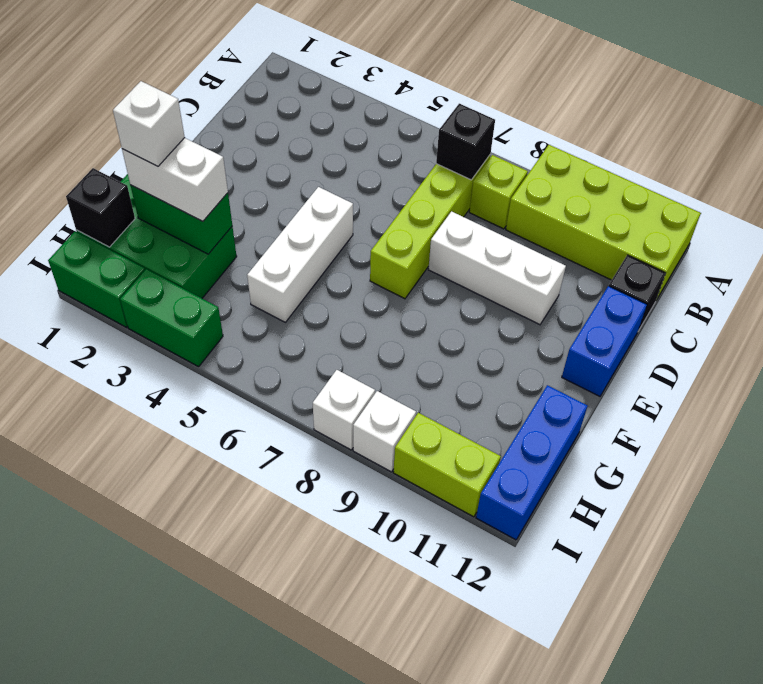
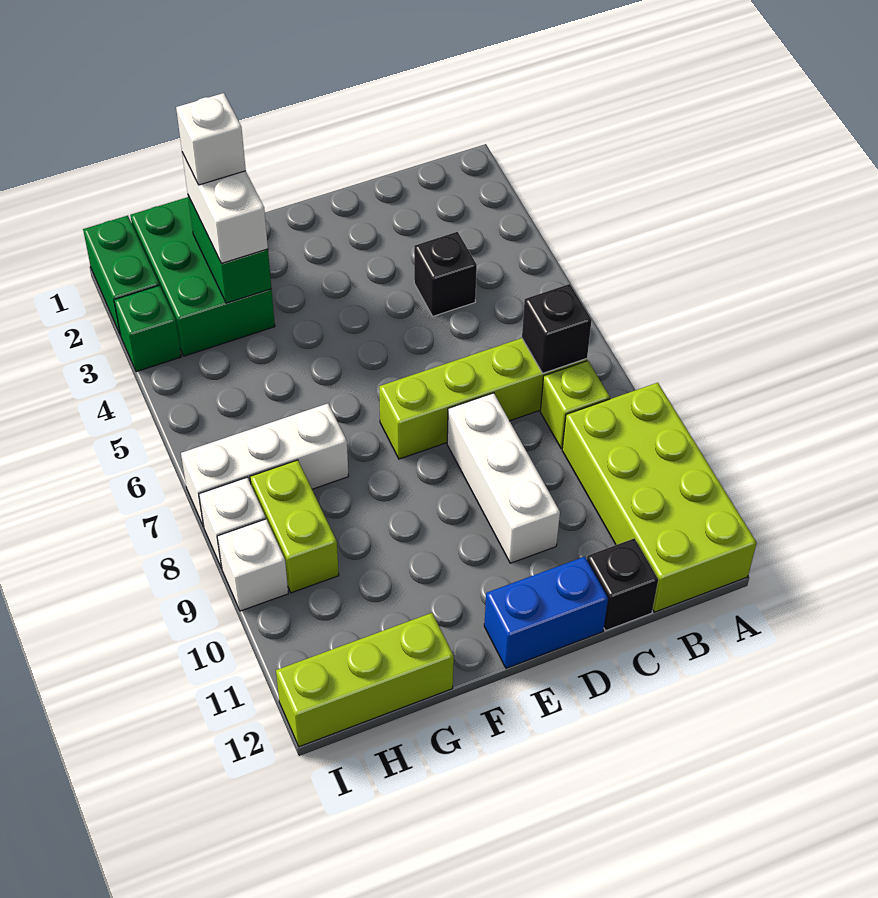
white brick E5:G5 level 1 -> white brick G7:I7 level 1
blue brick G12:I12 level 1 -> lime brick G12:I12 level 1
black brick H1 level 2 -> black brick C4 level 1
green brick I3:I4 level 1 -> green brick I3 level 1
lime brick I10:I11 level 1 -> lime brick H8:H9 level 1

